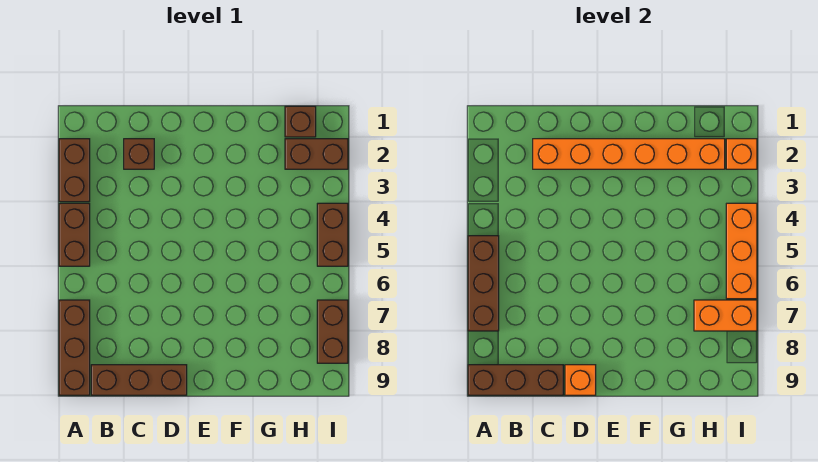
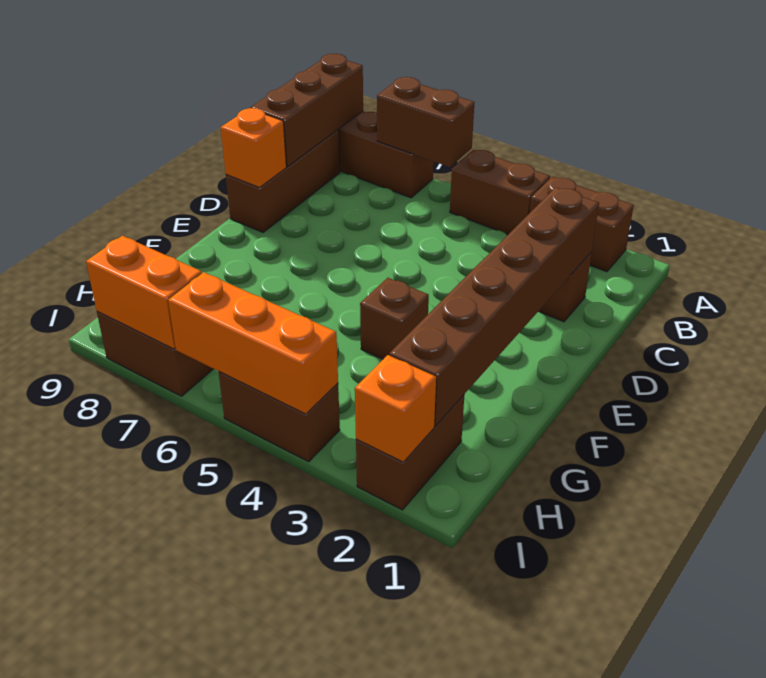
brown brick A5:A7 level 2 -> brown brick A6:A7 level 2
orange brick C2:H2 level 2 -> brown brick C2:H2 level 2
brown brick H1 level 1 -> brown brick F4 level 1
orange brick H7:I7 level 2 -> orange brick I7:I8 level 2

